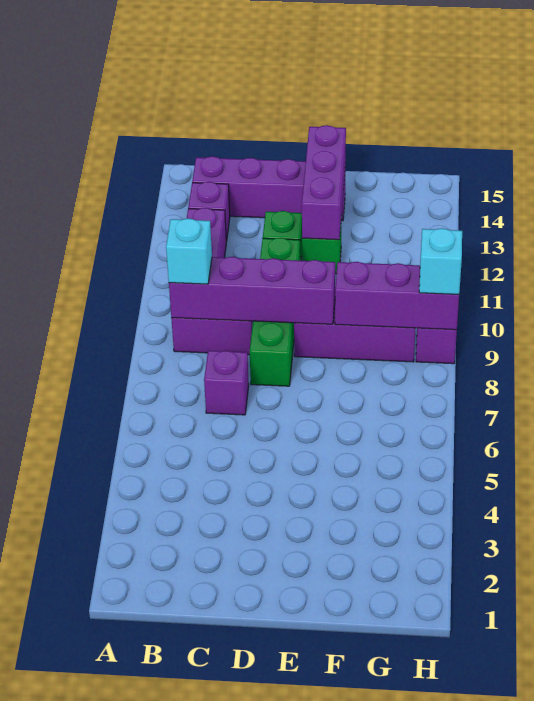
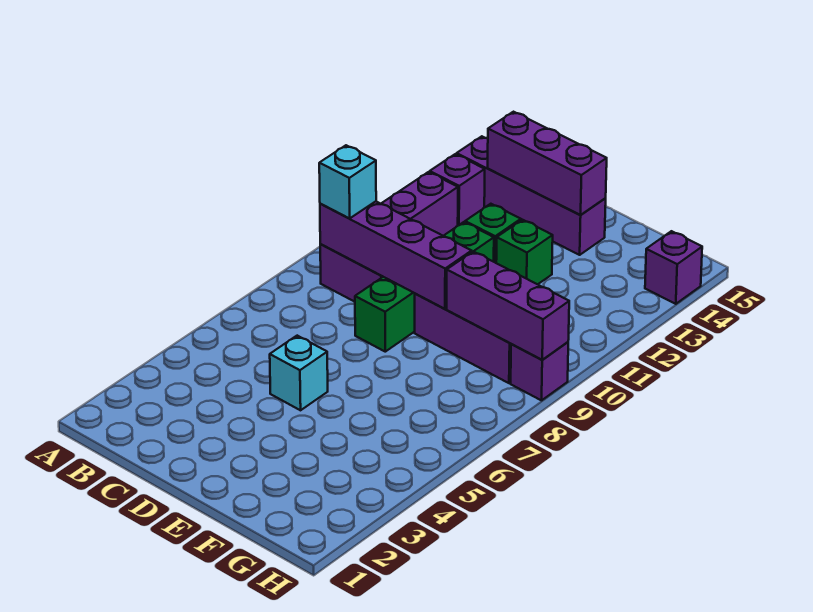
purple brick C7 level 1 -> purple brick H14 level 1
purple brick E12:E14 level 2 -> purple brick C14:E14 level 2
cyan brick H9 level 3 -> cyan brick D5 level 1

